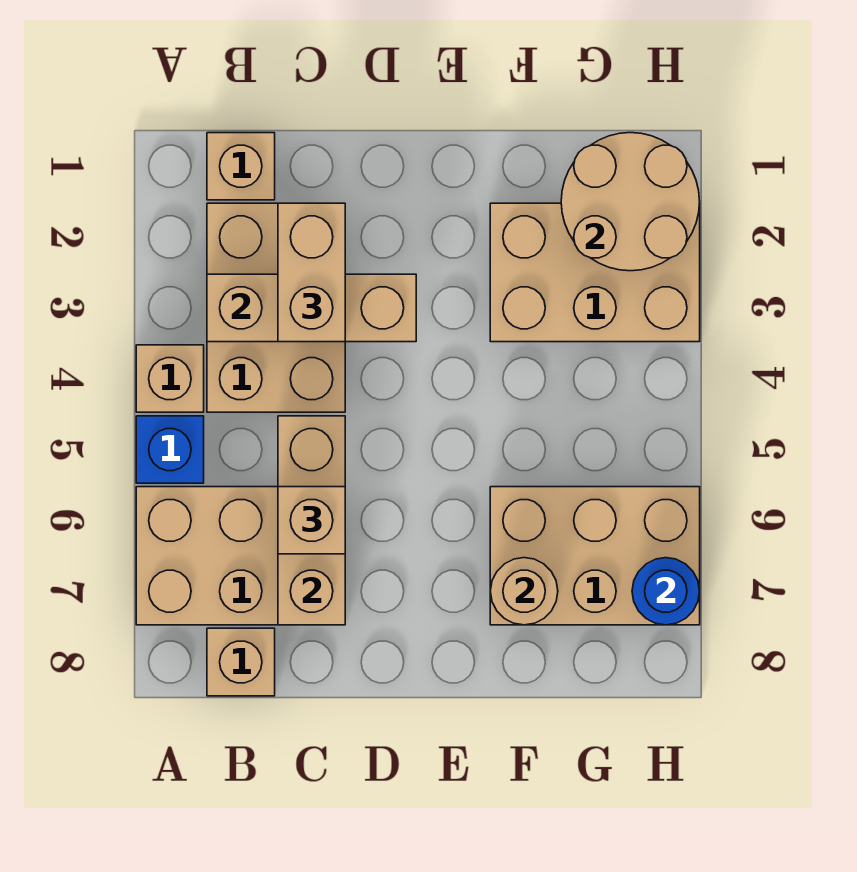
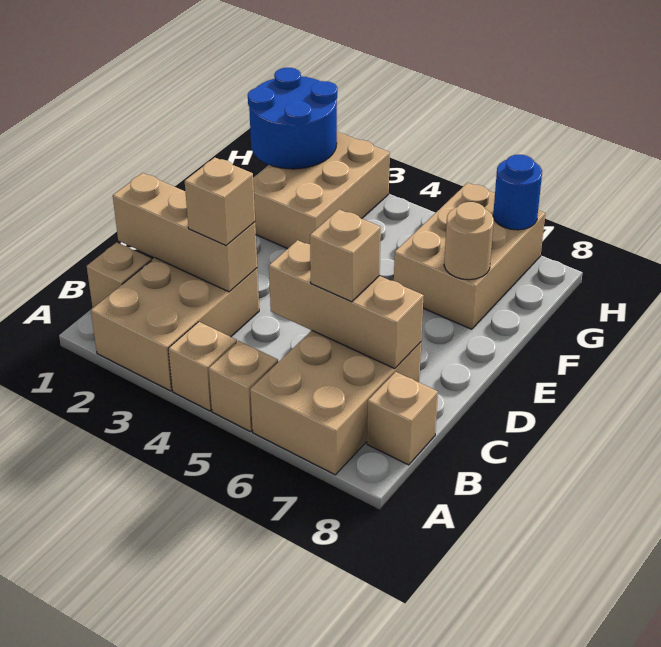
blue brick A5 level 1 -> tan brick A5 level 1
tan brick B2:C4 level 1 -> tan brick A2:C3 level 1
tan brick B3:D3 level 2 -> tan brick C1:C3 level 2
tan brick C2:C3 level 3 -> tan brick C3 level 3
tan round brick G1:H2 level 2 -> blue round brick G1:H2 level 2

